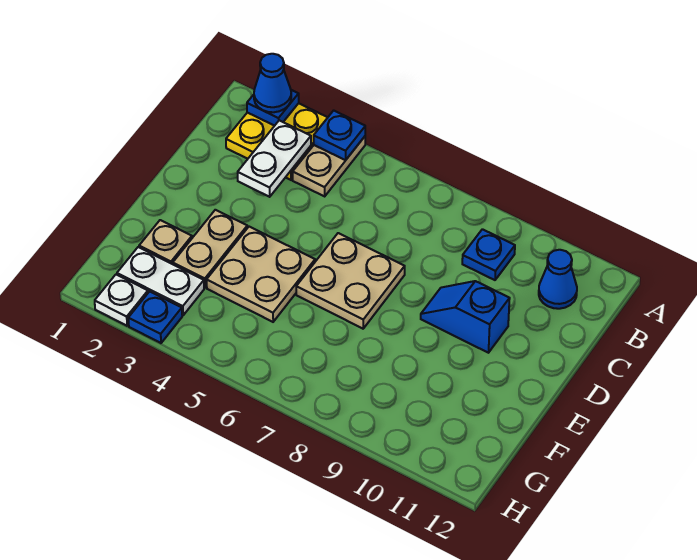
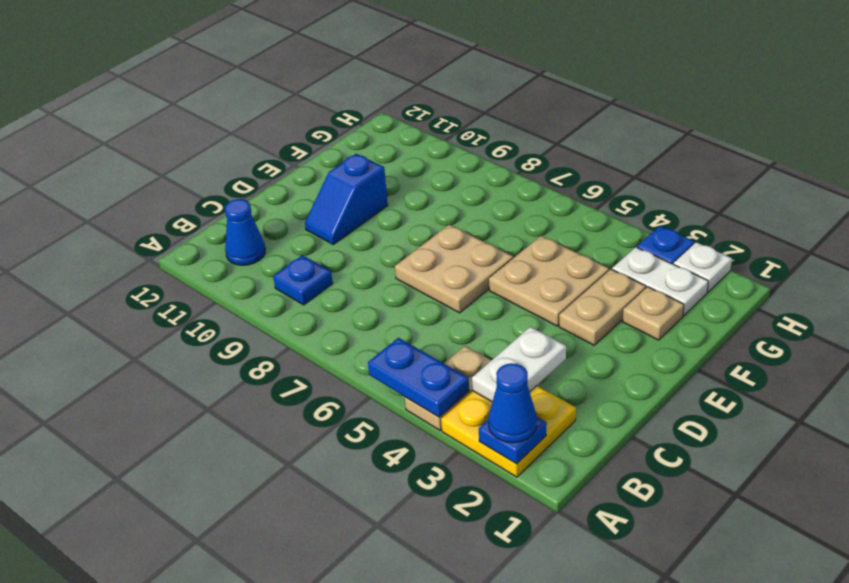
blue plate A4 level 2 -> blue plate A4:A5 level 2
blue slope D9:D10 level 1 top 10 -> blue slope D10:E10 level 1 top E

